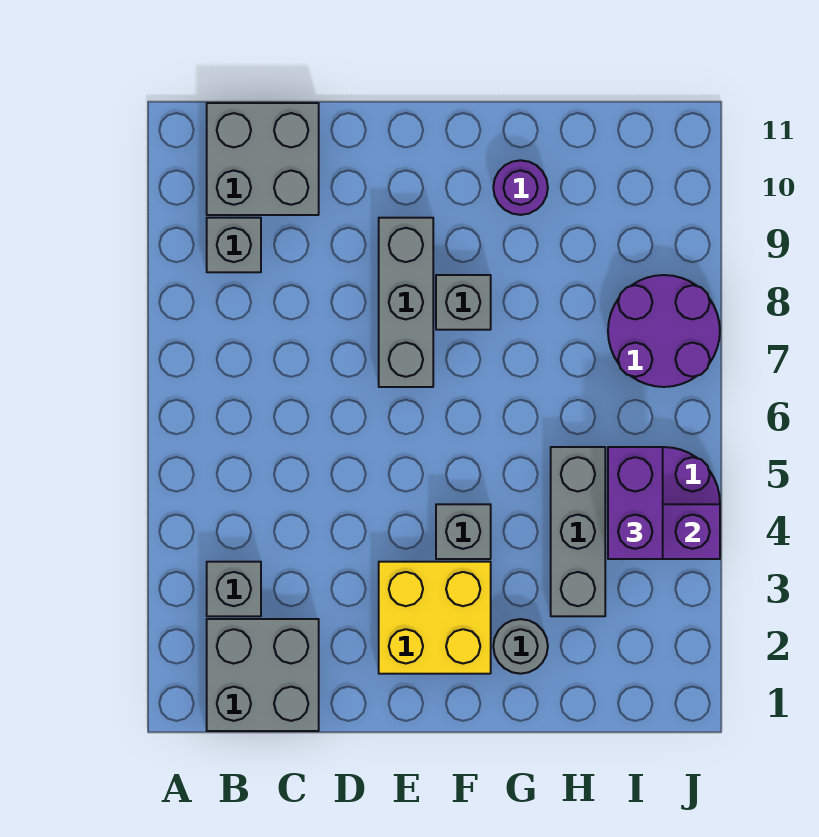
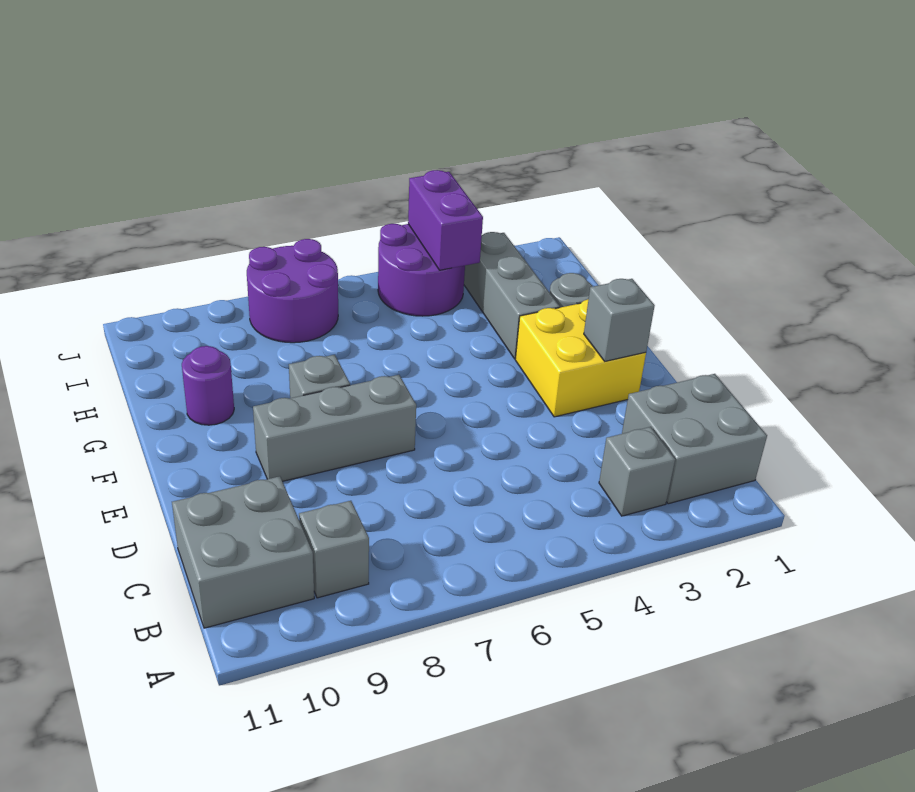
grey brick F4 level 1 -> grey brick E2 level 2
grey brick H3:H5 level 1 -> grey brick G3:I3 level 1
purple brick I4:I5 level 3 -> none

